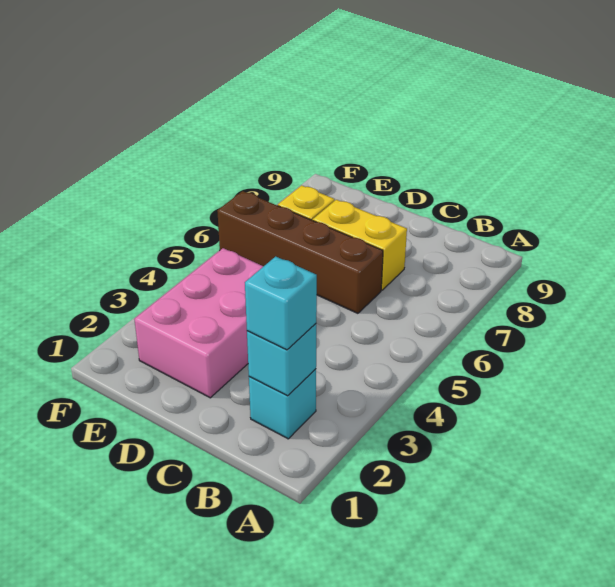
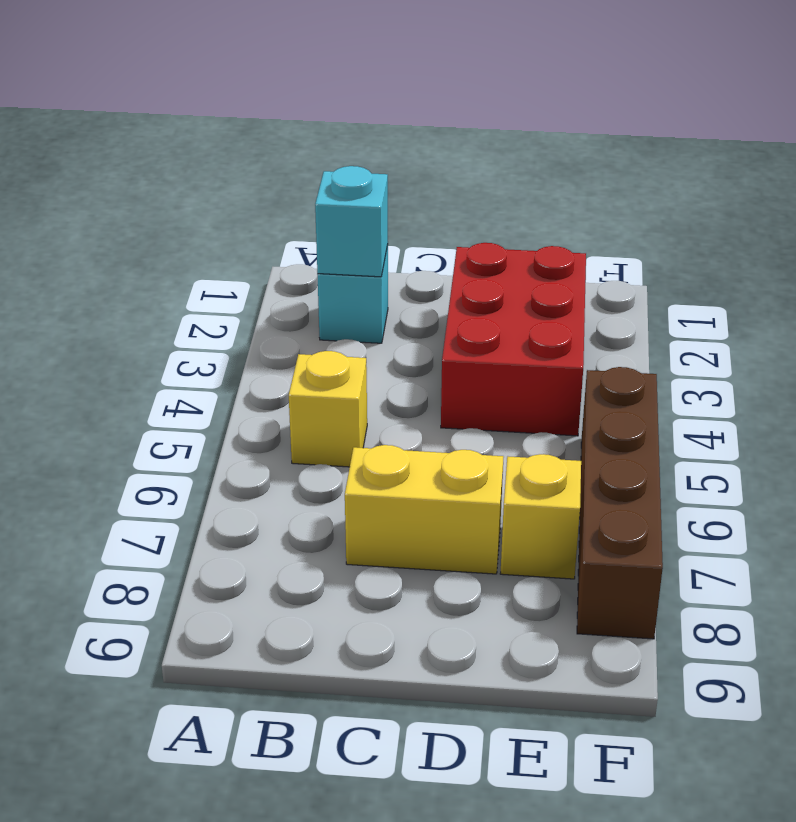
cyan brick B2 level 3 -> none
none -> yellow brick B5 level 1
brown brick C6:F6 level 1 -> brown brick F5:F8 level 1
pink brick D2:E4 level 1 -> red brick D2:E4 level 1

